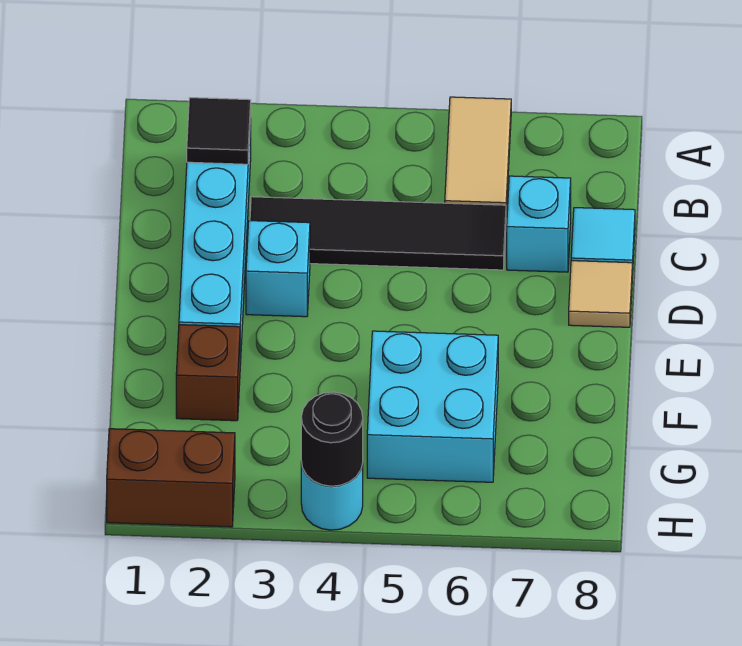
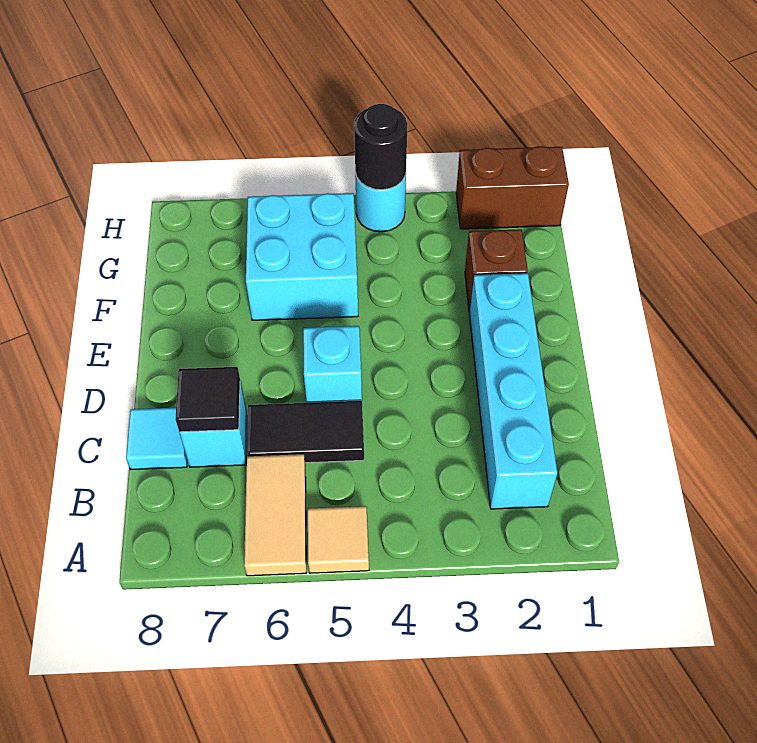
black tile B2 level 2 -> black tile C7 level 2
black tile C3:C6 level 1 -> black tile C5:C6 level 1
cyan brick D3 level 1 -> cyan brick D5 level 1
tan tile D8 level 1 -> tan tile A5 level 1

